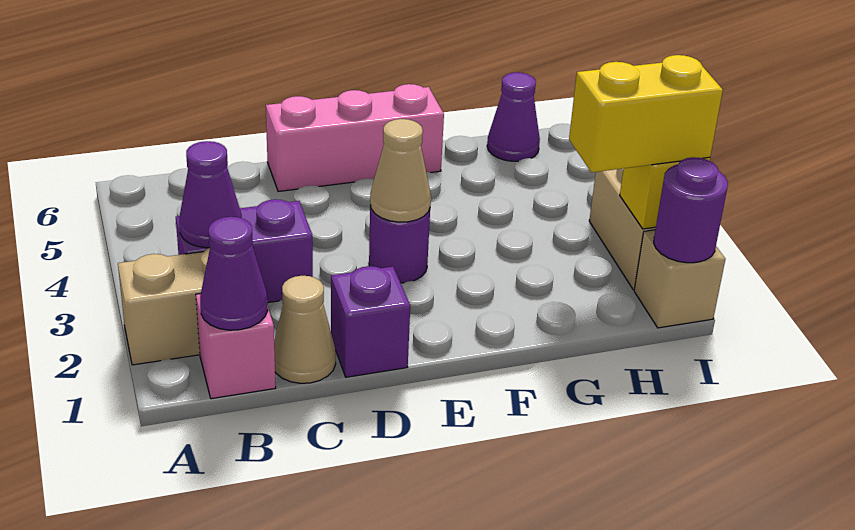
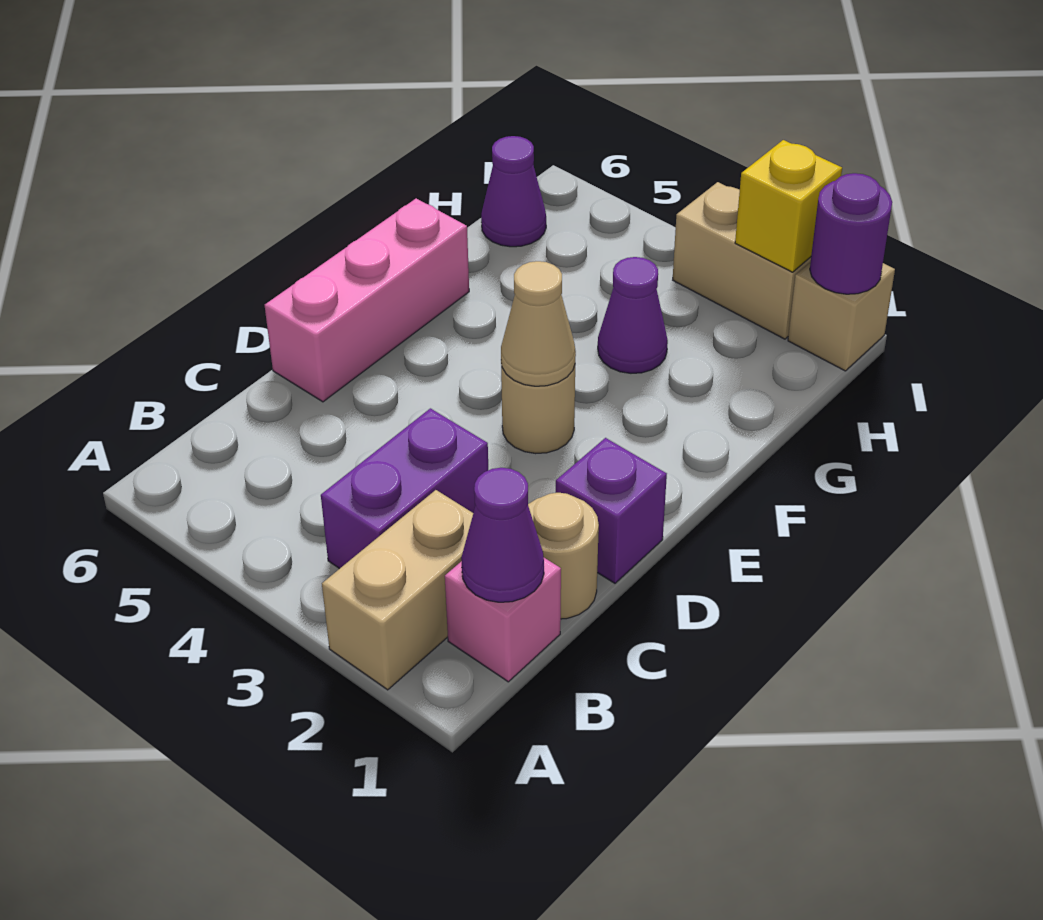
purple cone B3 level 2 -> purple cone G3 level 1
tan cone C1 level 1 -> tan round brick C1 level 1
purple round brick E3 level 1 -> tan round brick E3 level 1
yellow brick H2:I2 level 3 -> none

